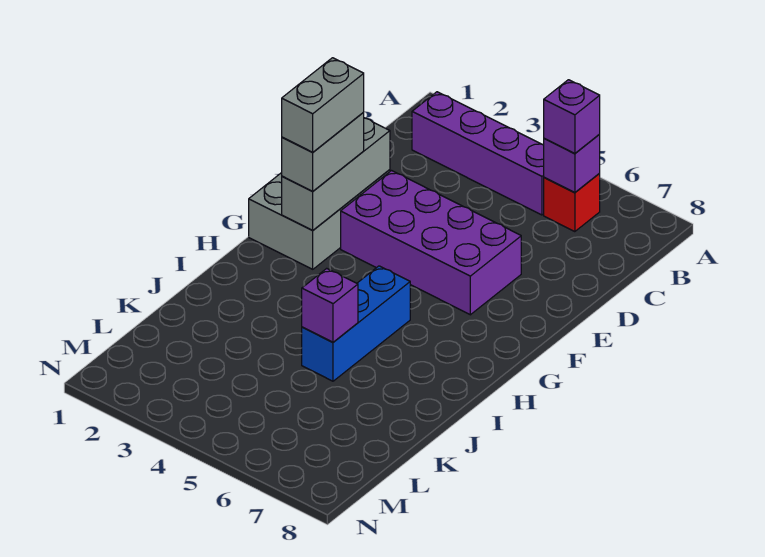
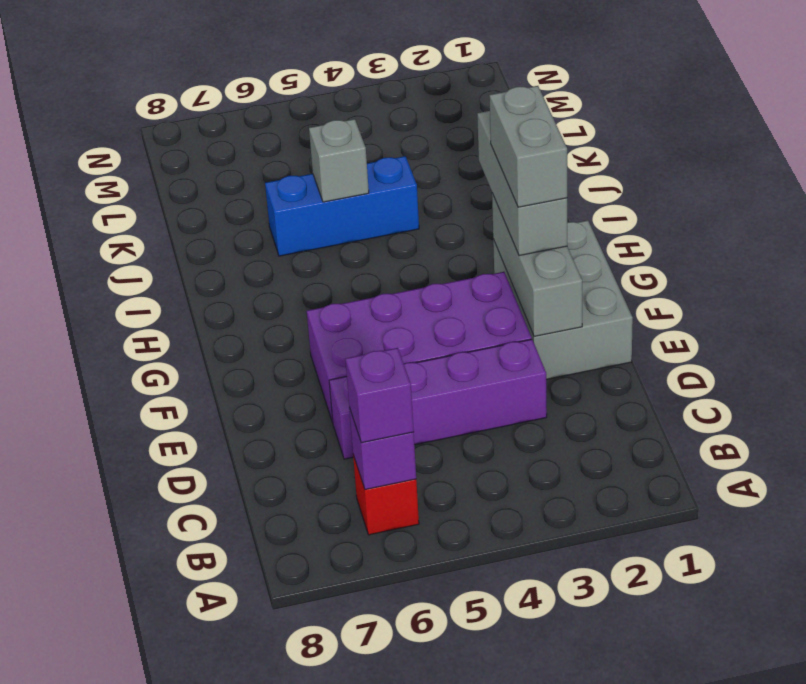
purple brick B2:B5 level 1 -> purple brick D3:D6 level 1
grey brick F2:G2 level 3 -> grey brick F2:H2 level 3
blue brick H5:J5 level 1 -> blue brick J4:J6 level 1
purple brick J5 level 2 -> grey brick J5 level 2

